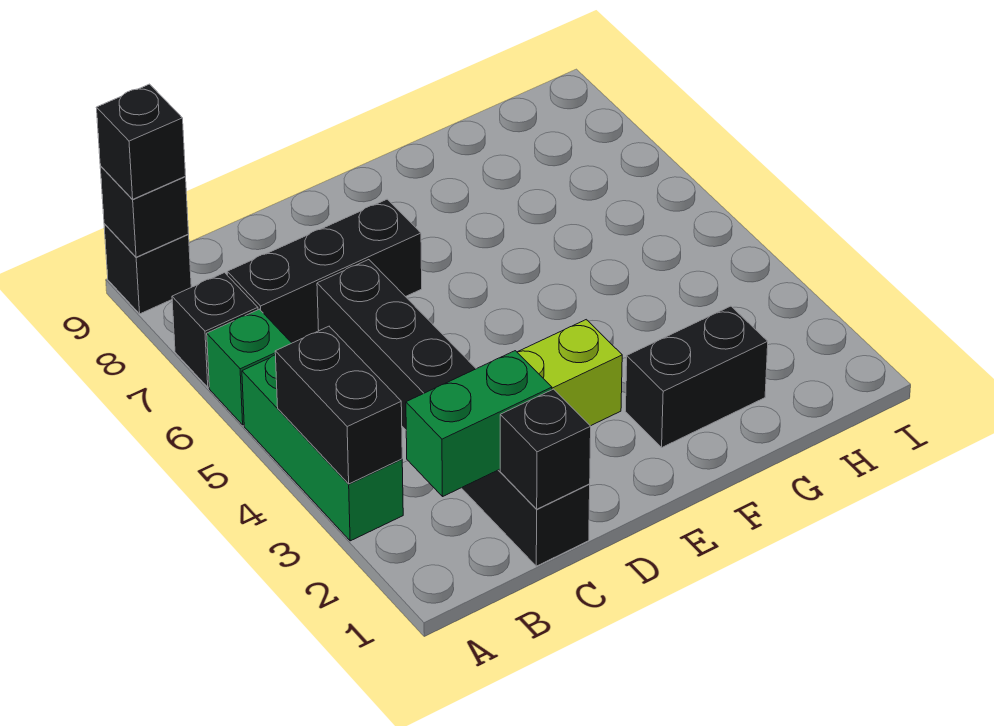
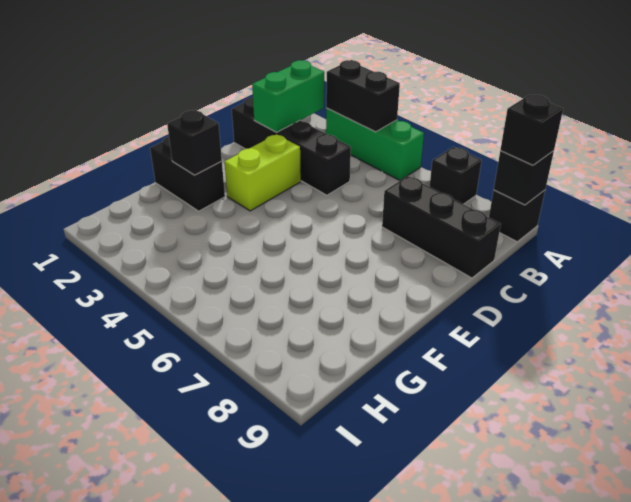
green brick A6 level 1 -> none
black brick B7:D7 level 1 -> black brick C7:C9 level 1
black brick C1:C6 level 1 -> black brick C1:C4 level 1
black brick C1 level 2 -> black brick F2 level 2
black brick F2:G2 level 1 -> black brick F1:F2 level 1

